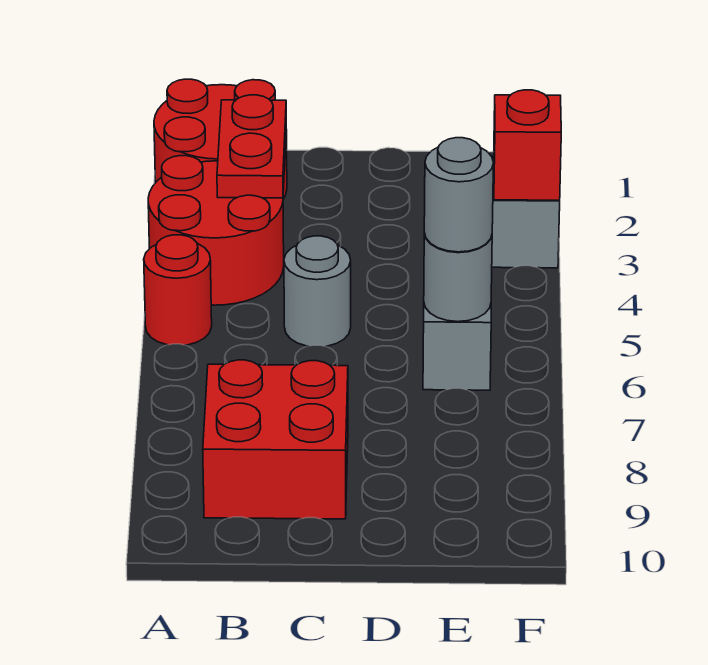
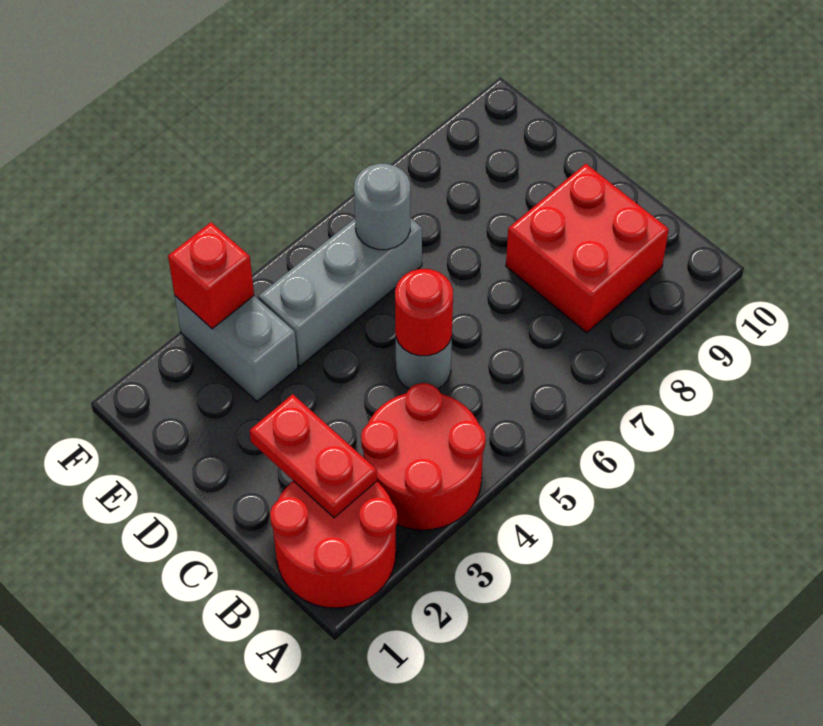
red round brick A5 level 1 -> red round brick C5 level 2
red plate B2:B3 level 2 -> red plate B2:C2 level 2
grey round brick E6 level 3 -> none

